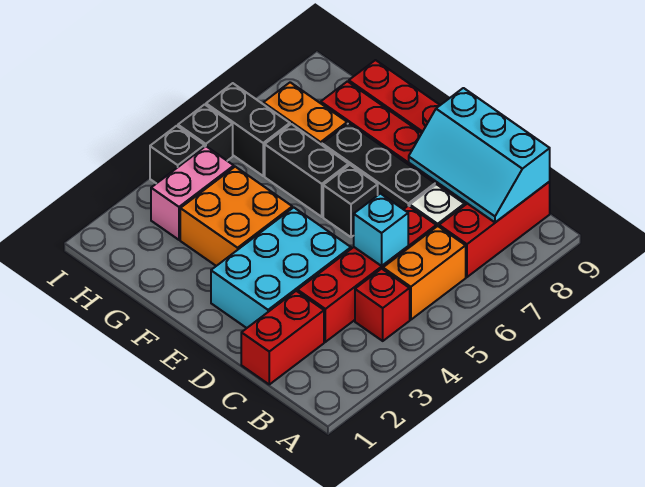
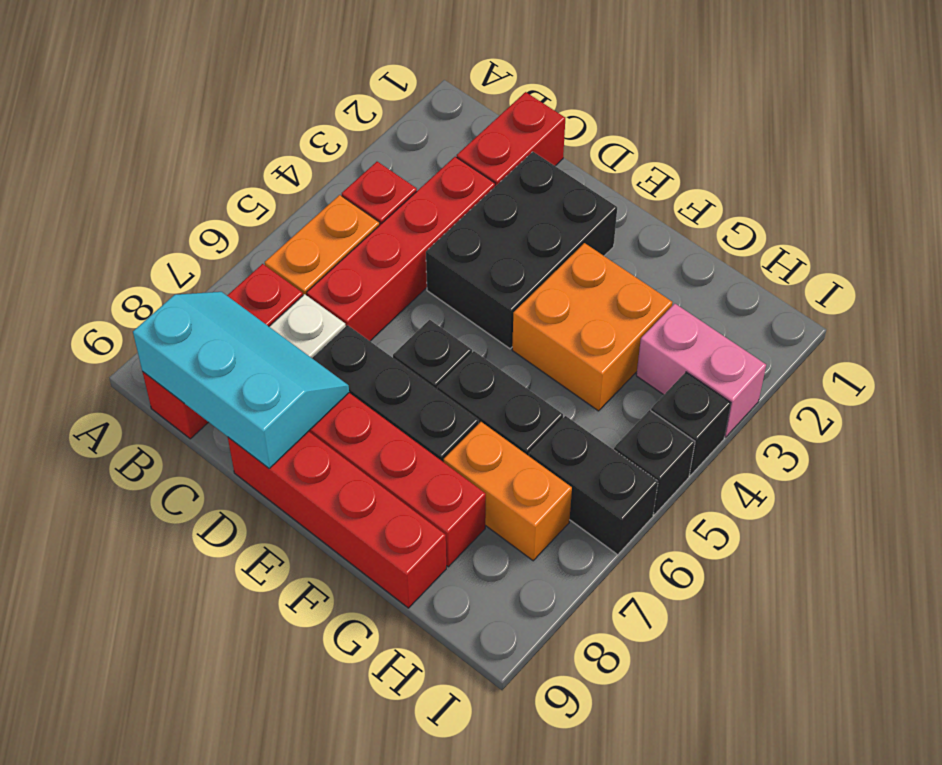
cyan brick C5 level 2 -> none
cyan brick D2:E4 level 1 -> black brick D2:E4 level 1
pink brick H3:H4 level 1 -> pink brick H3:I3 level 1

